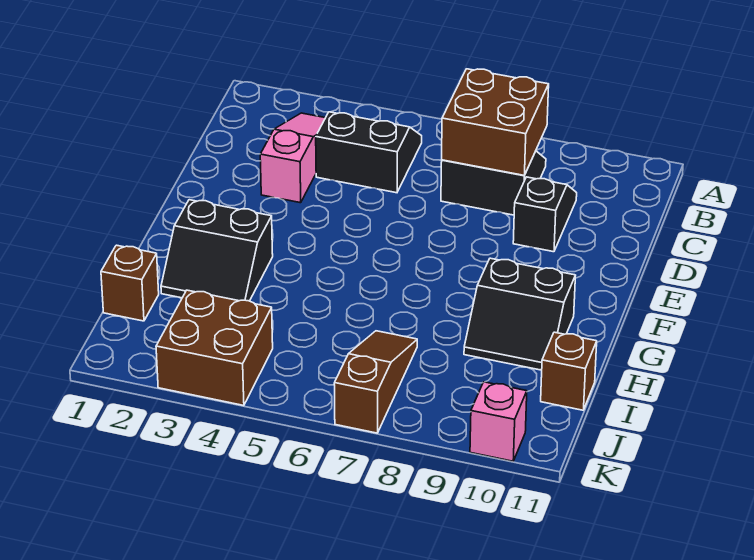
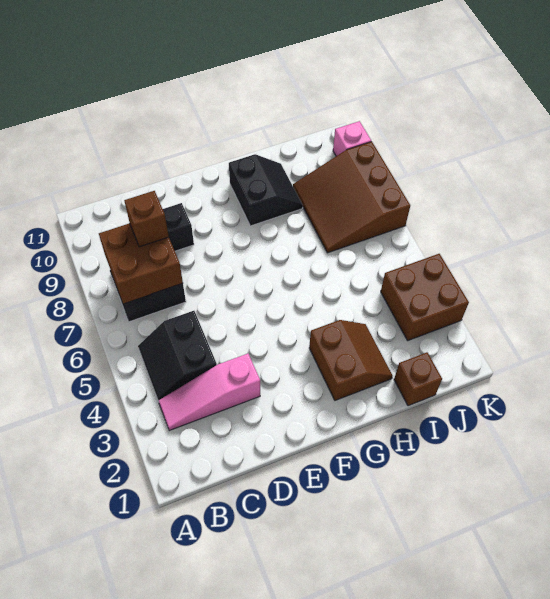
black slope G2:H3 level 1 top G -> brown slope G2:H3 level 1 top G
brown slope I7:K7 level 1 top K -> brown slope I7:K9 level 1 top K
brown brick I11 level 1 -> brown brick C8 level 3

